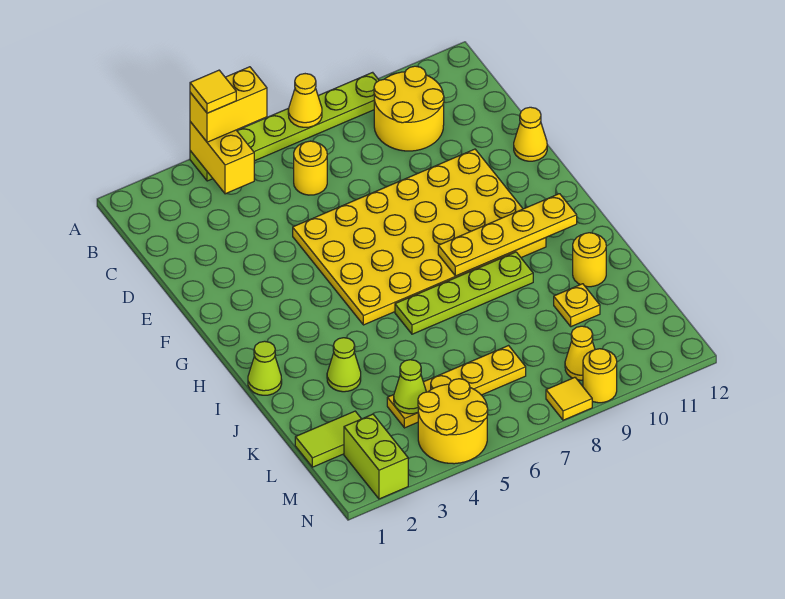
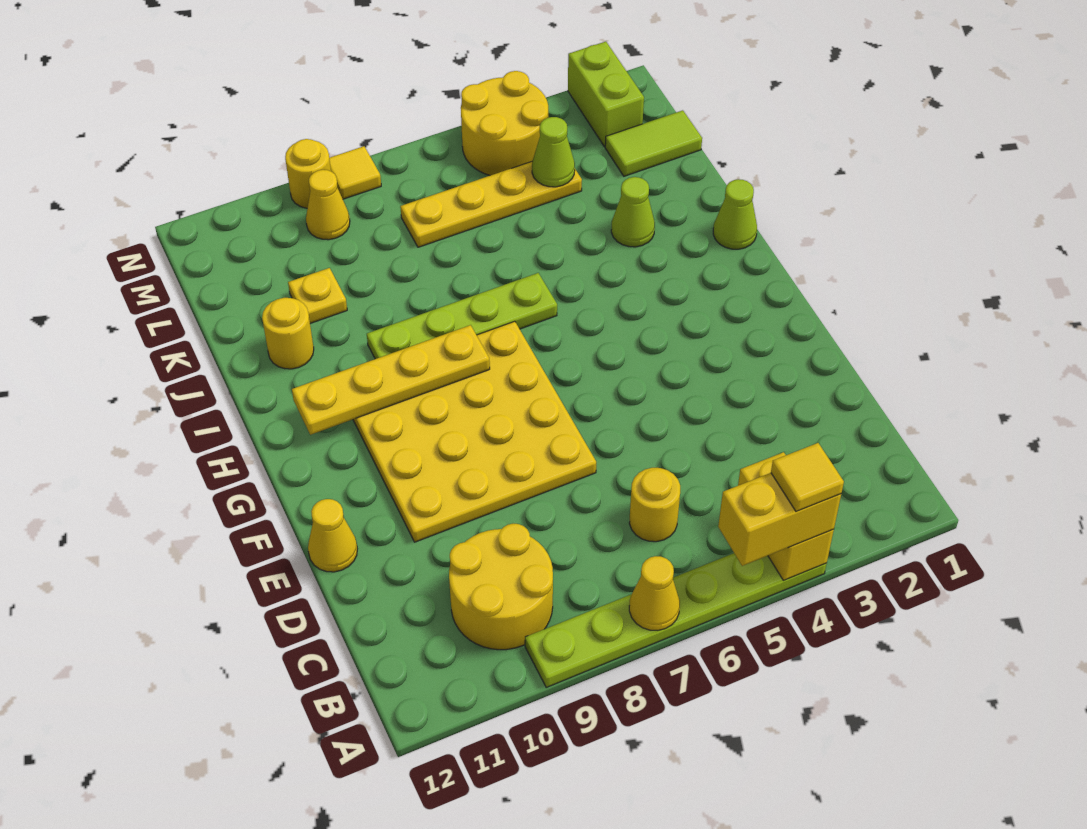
yellow plate E5:H10 level 1 -> yellow plate E7:H10 level 1

